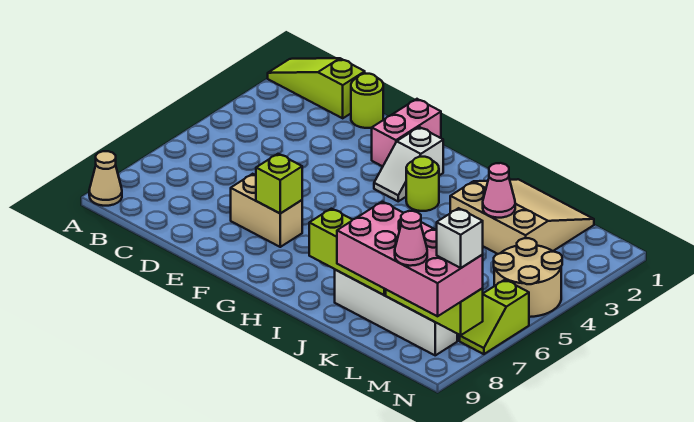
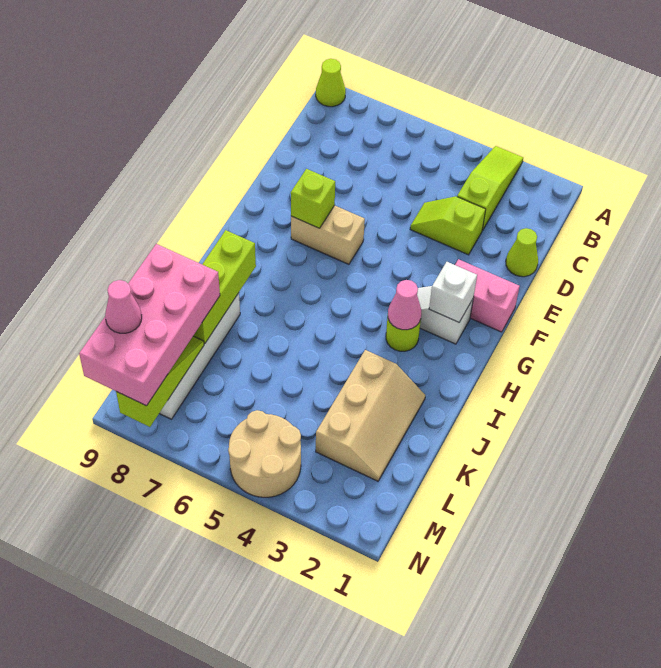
lime slope A1:C1 level 1 top C -> lime slope A3:C3 level 1 top C
tan cone A9 level 1 -> lime cone A9 level 1
lime round brick D1 level 1 -> lime cone D1 level 1
tan brick E7:F7 level 1 -> tan brick F6:F7 level 1
tan slope J1:L3 level 1 top 3 -> tan slope J2:L3 level 1 top 3
pink cone K3 level 2 -> pink cone H3 level 2
lime slope N6:N7 level 1 top 6 -> lime slope D3:D4 level 1 top 3
white brick N8 level 4 -> white brick G2 level 2

